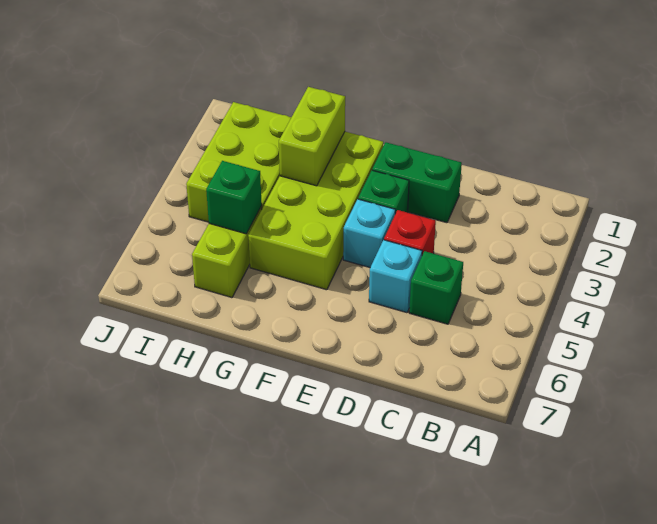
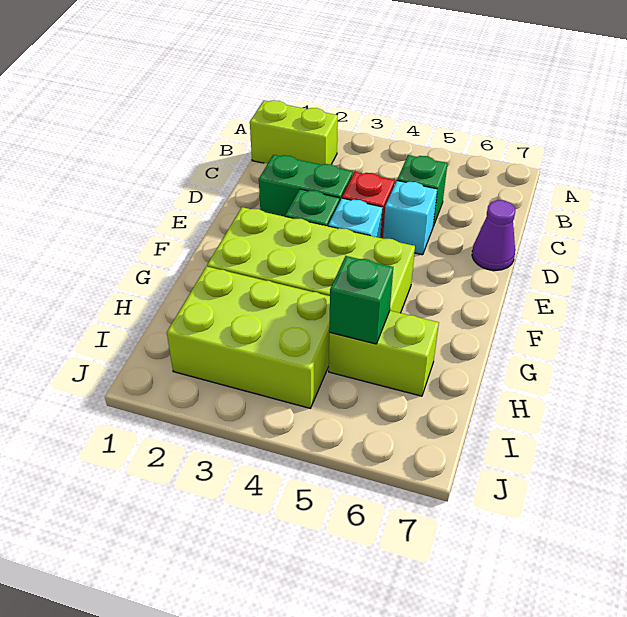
green brick D2:E2 level 1 -> green brick D2:D3 level 1
none -> purple cone D7 level 1
lime brick G2:G3 level 2 -> lime brick B1:B2 level 1

